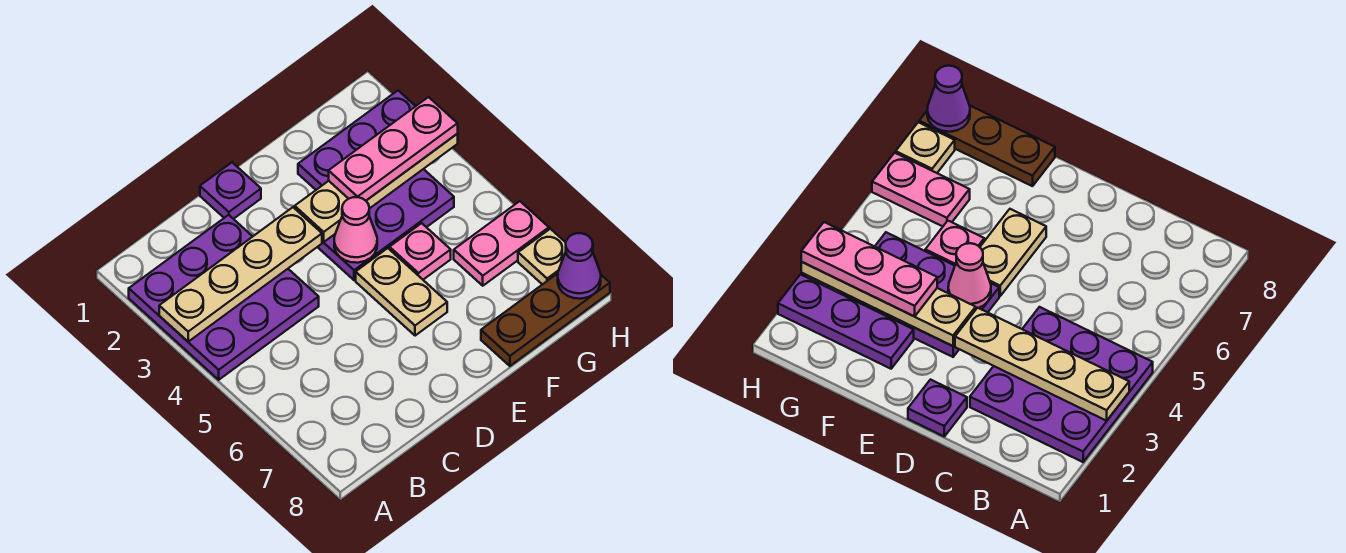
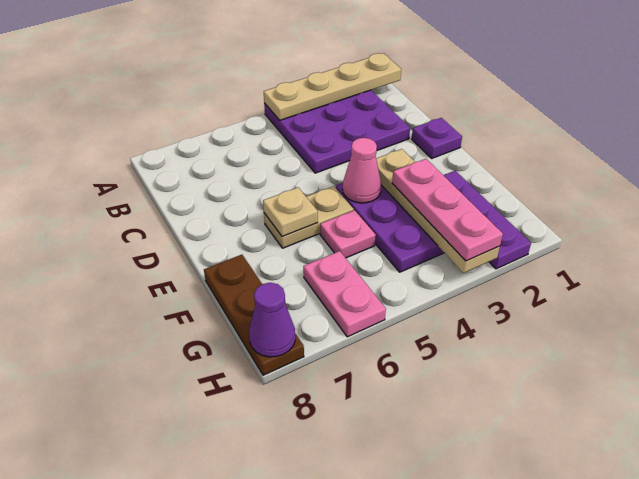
tan plate A3:D3 level 2 -> tan plate A1:A4 level 2
tan plate H7 level 1 -> tan plate E6 level 2

